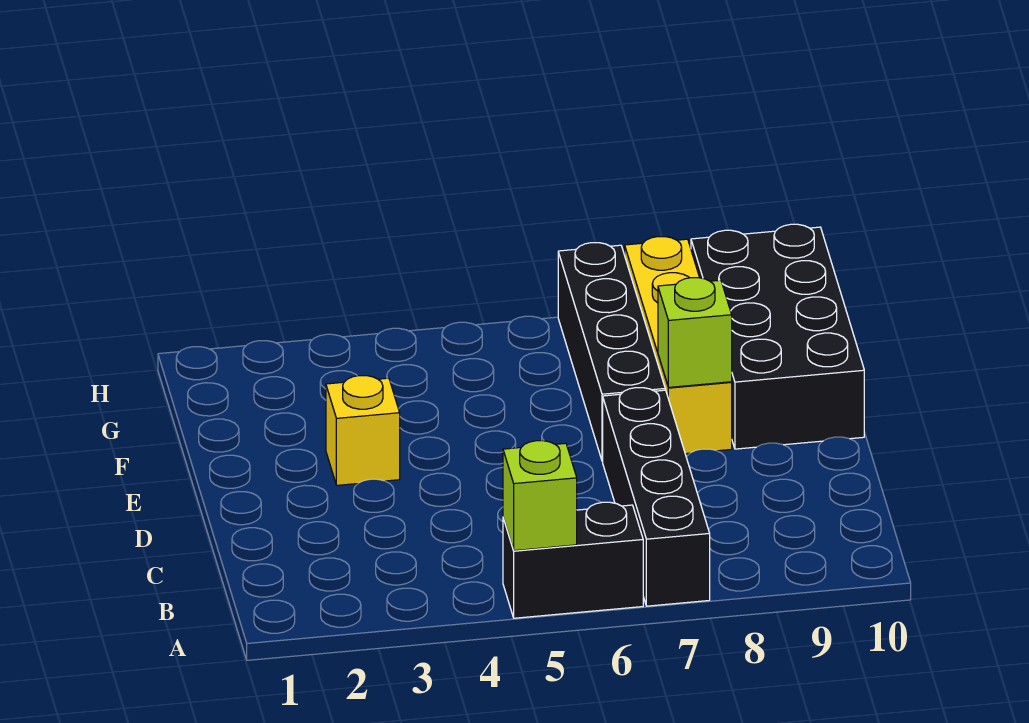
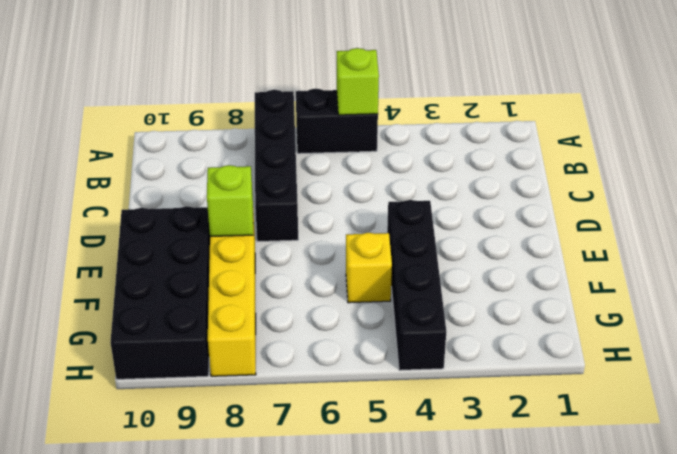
yellow brick E3 level 1 -> yellow brick F5 level 1
black brick E7:H7 level 1 -> black brick E4:H4 level 1

